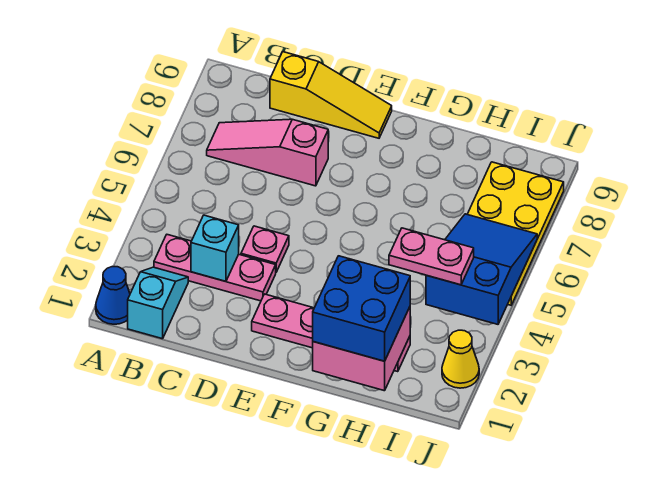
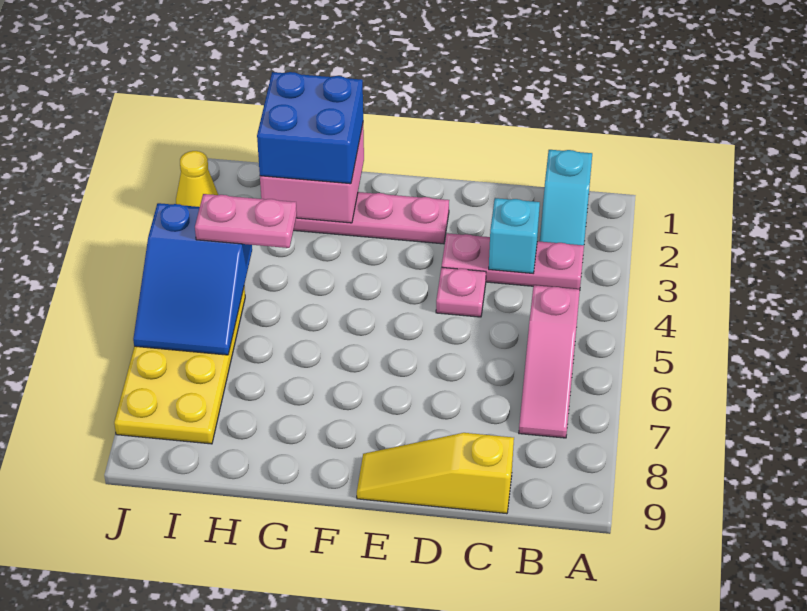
blue cone A1 level 1 -> none
pink slope B7:D7 level 1 top D -> pink slope B5:B7 level 1 top 5

